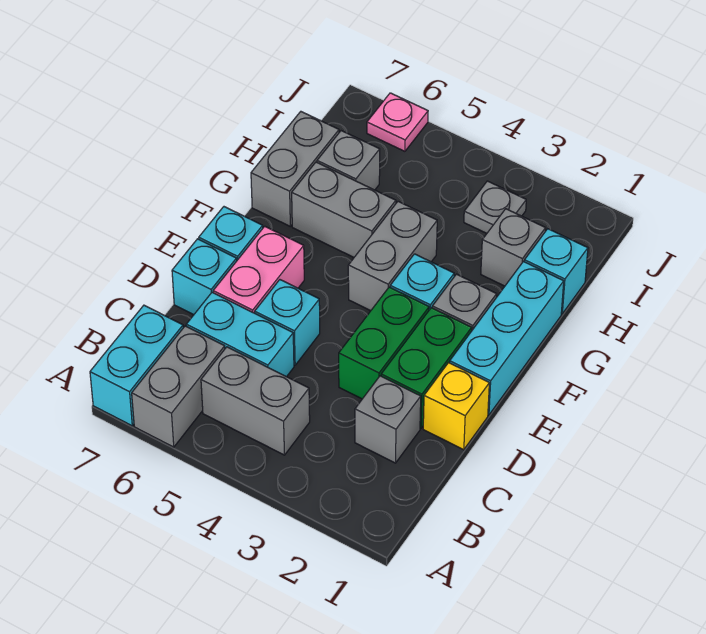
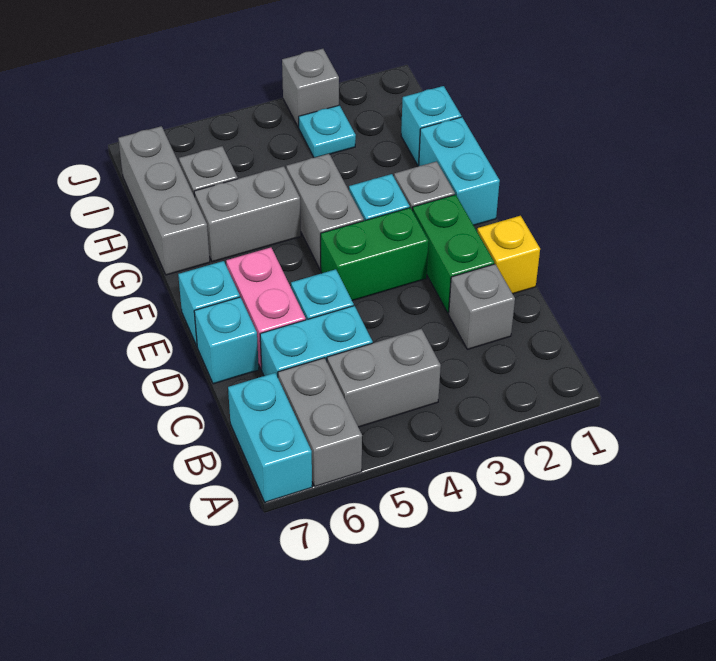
green brick D3:E3 level 1 -> green brick E3:E4 level 1
cyan brick E1:G1 level 1 -> cyan brick F1:G1 level 1
grey brick G7:H7 level 1 -> grey brick G7:I7 level 1
grey brick H2 level 1 -> grey brick J3 level 1
grey plate I3 level 1 -> cyan plate I3 level 1
pink plate J6 level 1 -> none

